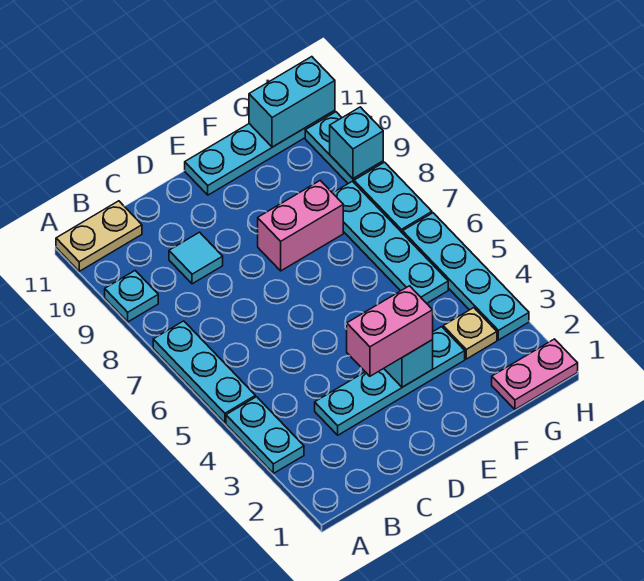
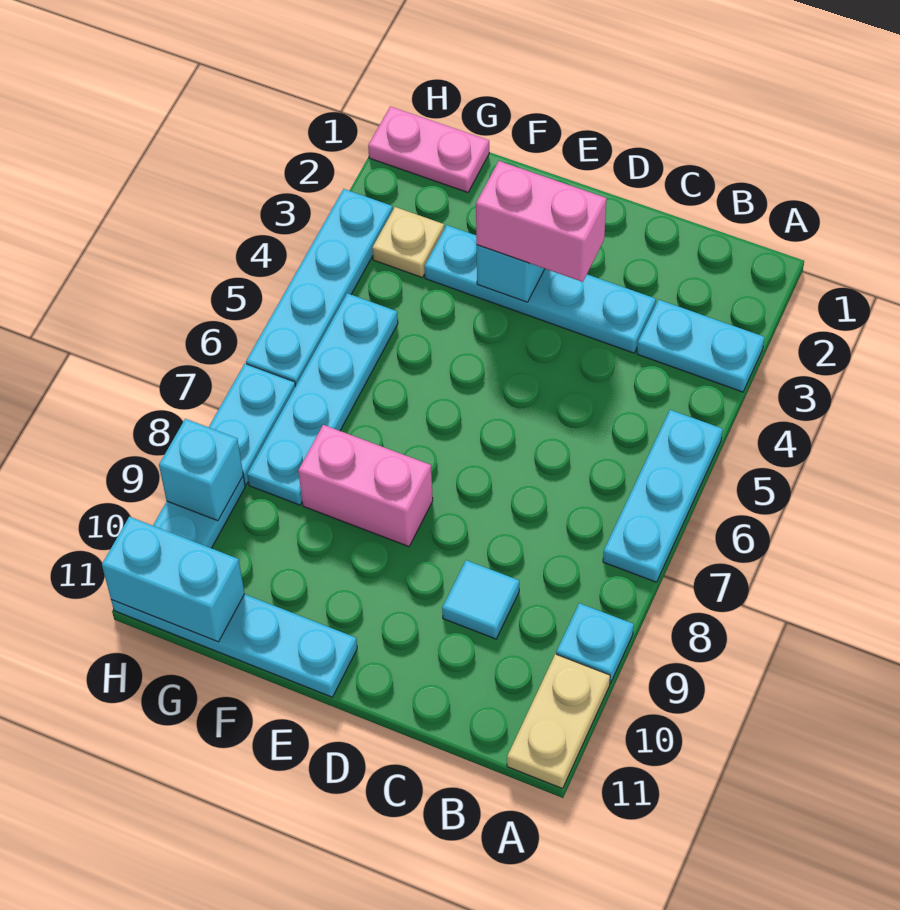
cyan plate A3:A4 level 1 -> cyan plate A3:B3 level 1
tan plate A11:B11 level 1 -> tan plate A10:A11 level 1

